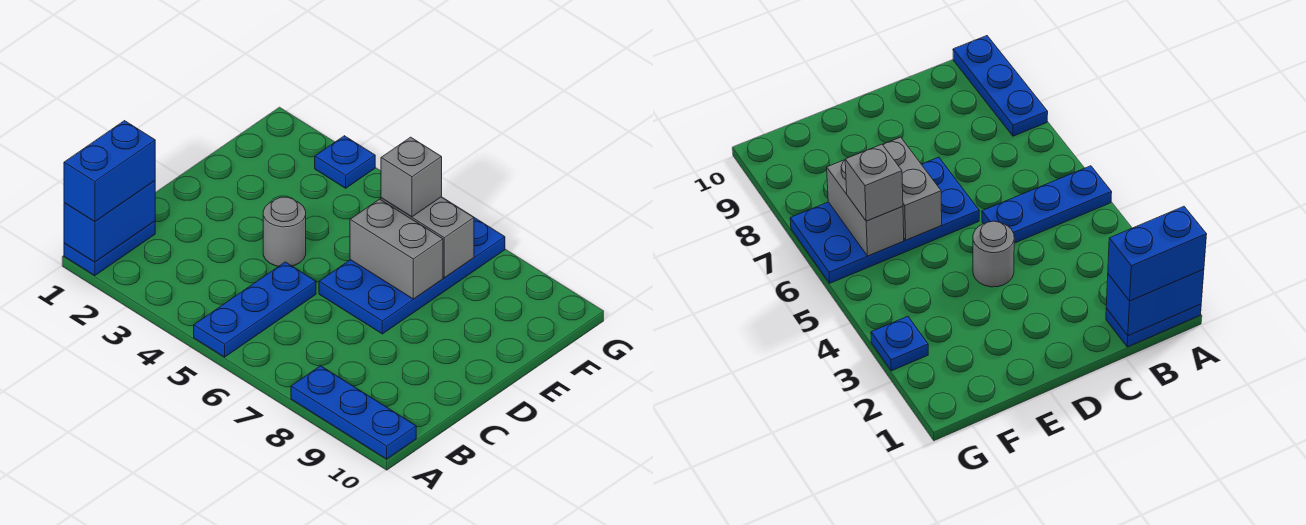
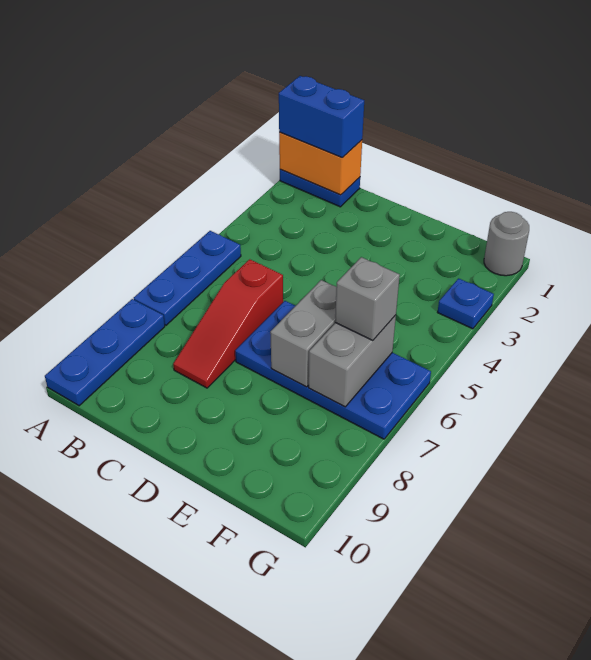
blue brick A1:B1 level 2 -> orange brick A1:B1 level 2
blue plate A5:C5 level 1 -> blue plate A5:A7 level 1
none -> red slope C6:C8 level 1 top 6
grey round brick D4 level 1 -> grey round brick G1 level 1

